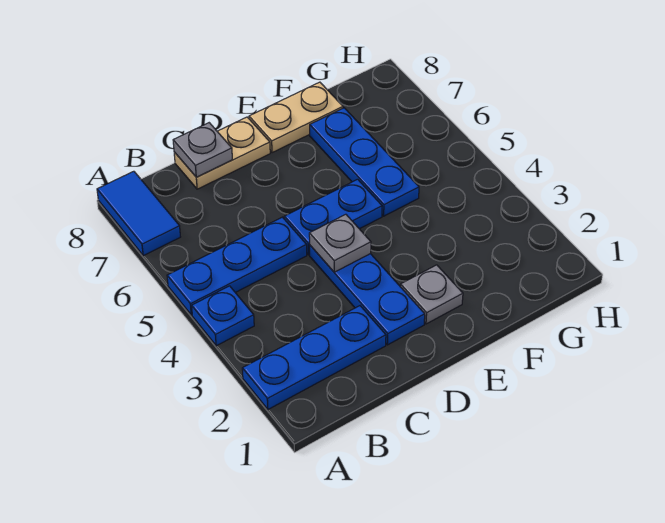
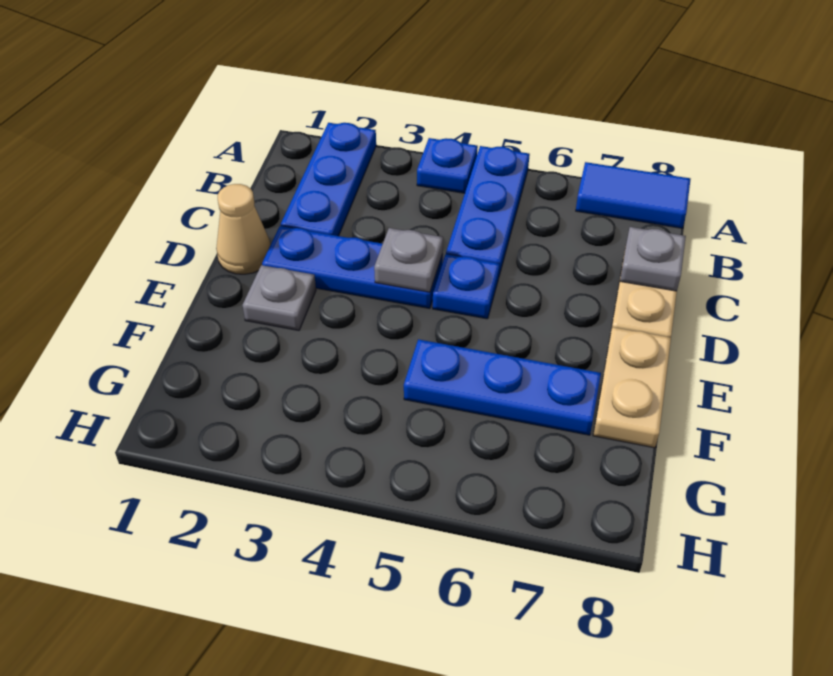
none -> tan cone D1 level 1
blue plate D5:E5 level 1 -> blue plate D5 level 1

